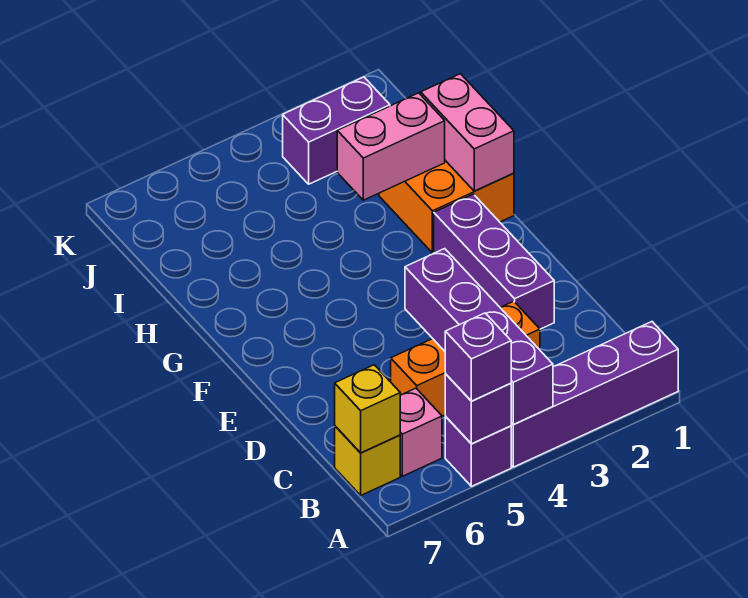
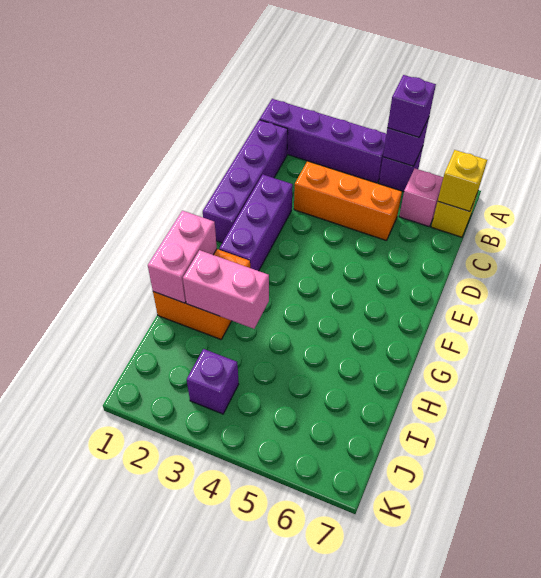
purple brick A4:D4 level 2 -> purple brick B1:E1 level 1
purple brick J2:J3 level 1 -> purple brick J3 level 1

